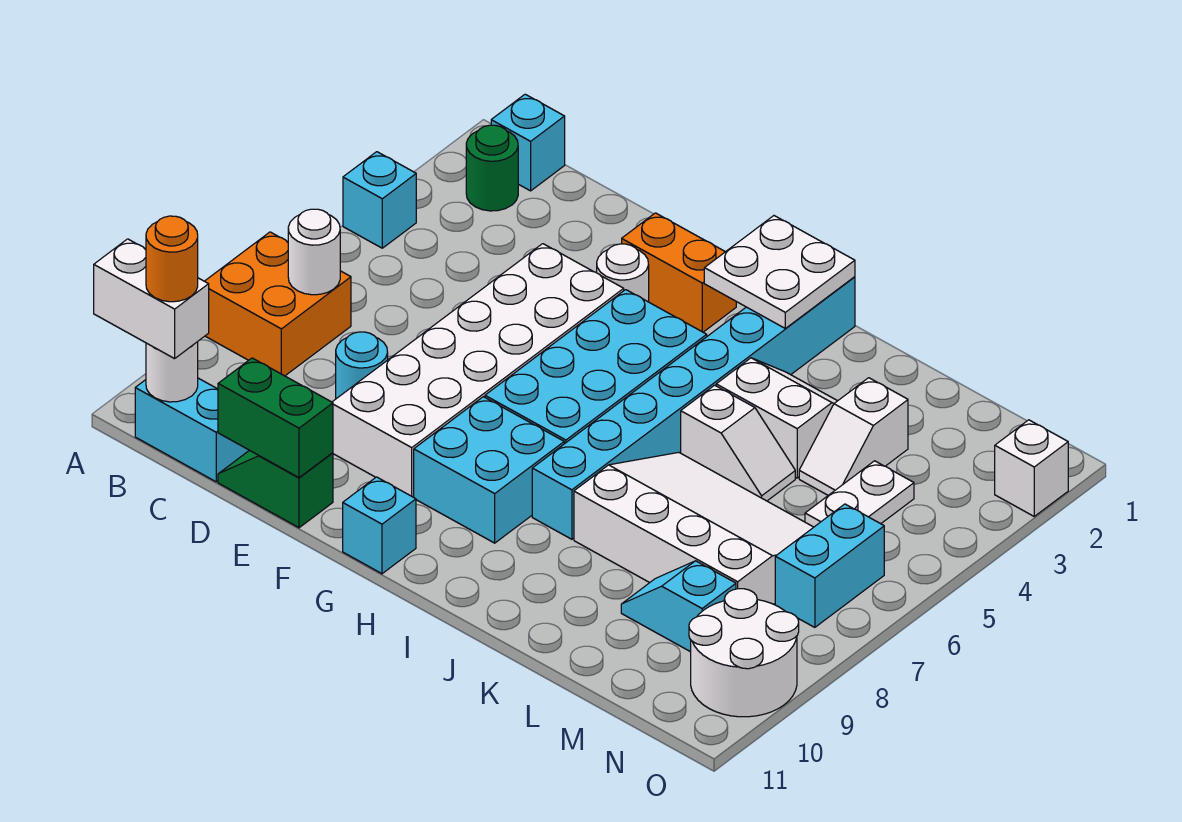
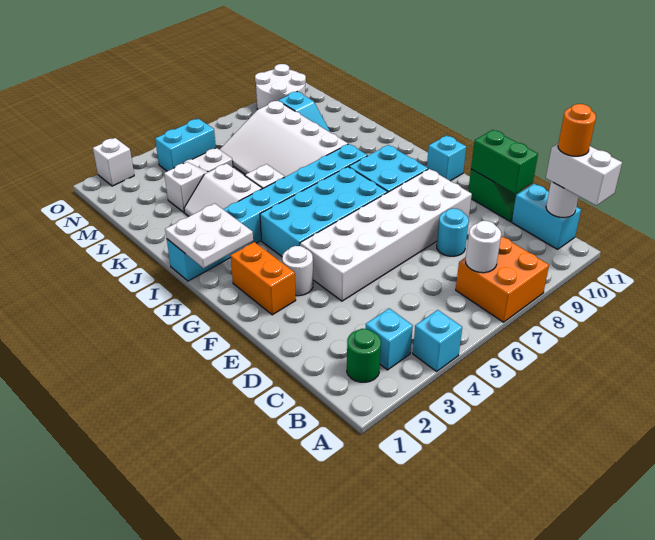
cyan brick B1 level 1 -> cyan brick B3 level 1
cyan brick N6:N7 level 1 -> cyan brick N4:N5 level 1

